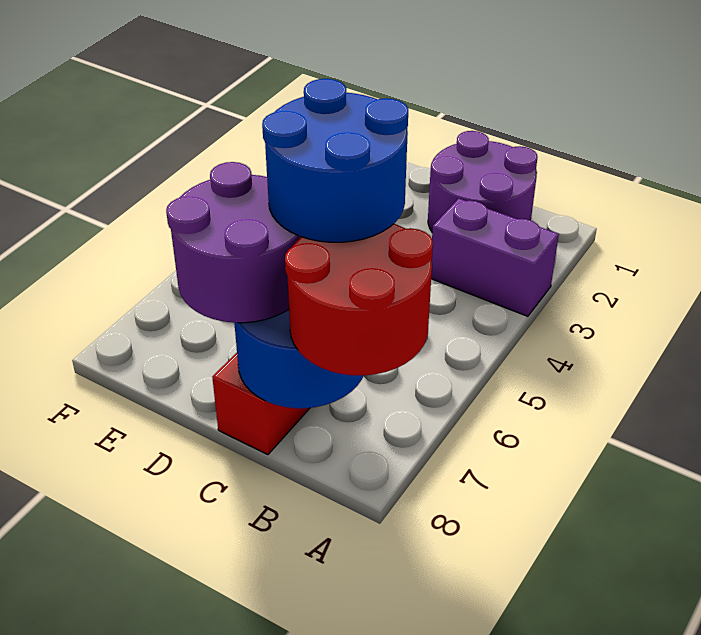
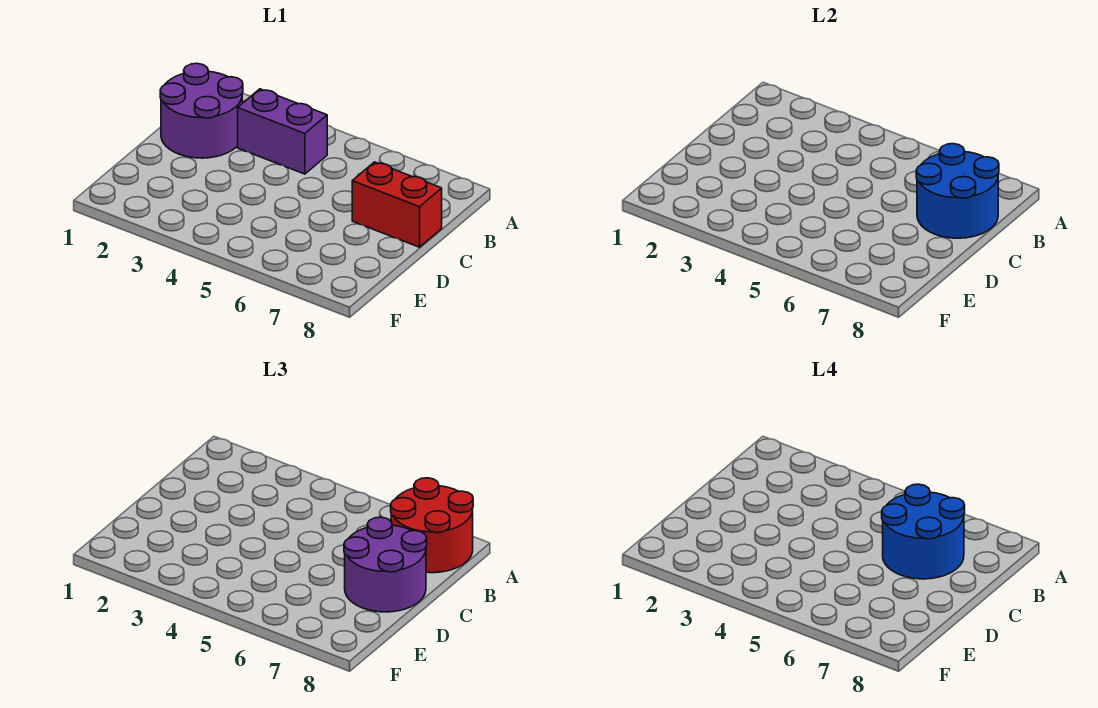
purple brick A3:B3 level 1 -> purple brick B3:B4 level 1

